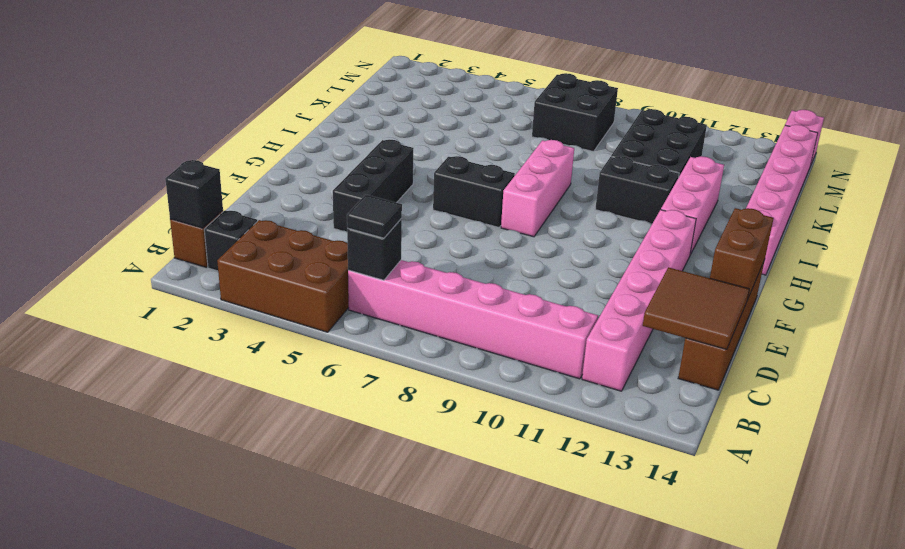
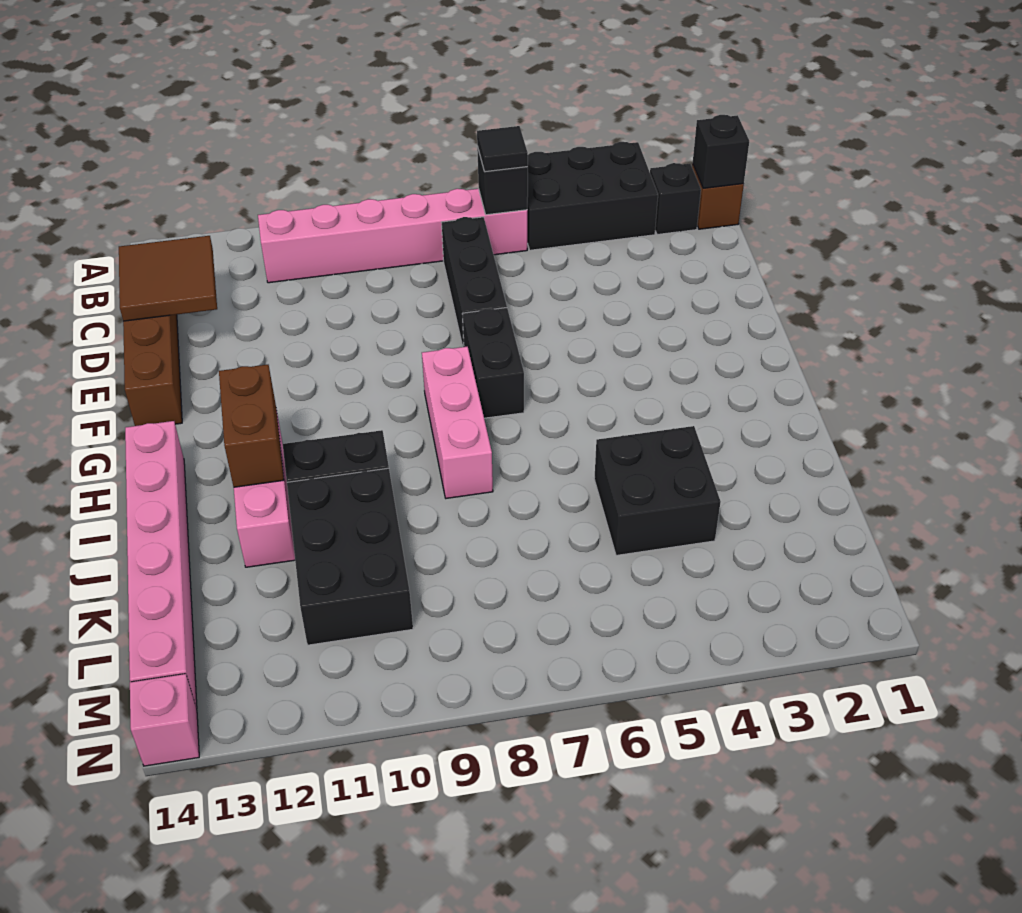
brown brick A3:B5 level 1 -> black brick A3:B5 level 1
pink brick B12:G12 level 1 -> none
black brick E4:G4 level 1 -> black brick C7:E7 level 1
brown brick E14:F14 level 2 -> brown brick H12:I12 level 2
black brick G6:G7 level 1 -> black brick F7:G7 level 1
black brick L7:M8 level 1 -> black brick J4:K5 level 1

